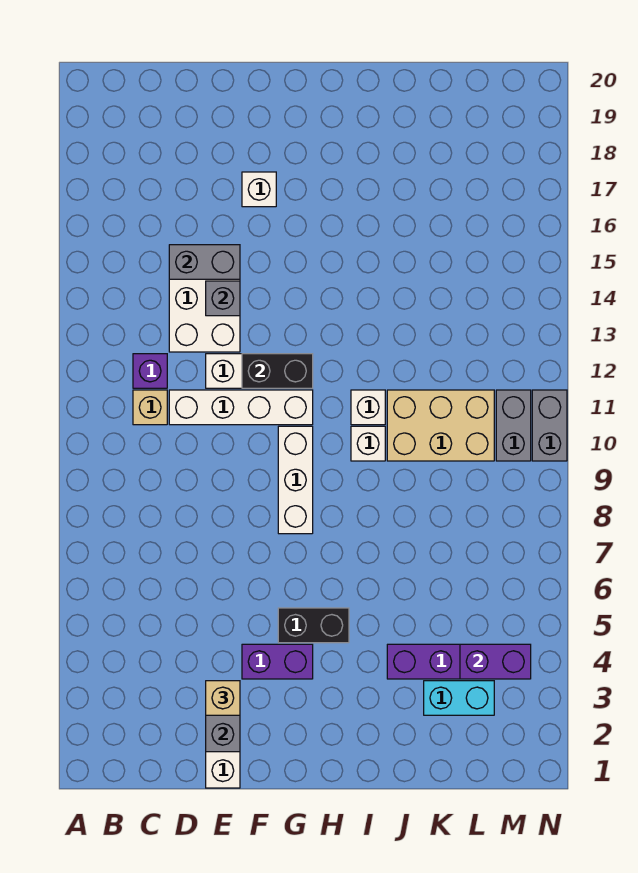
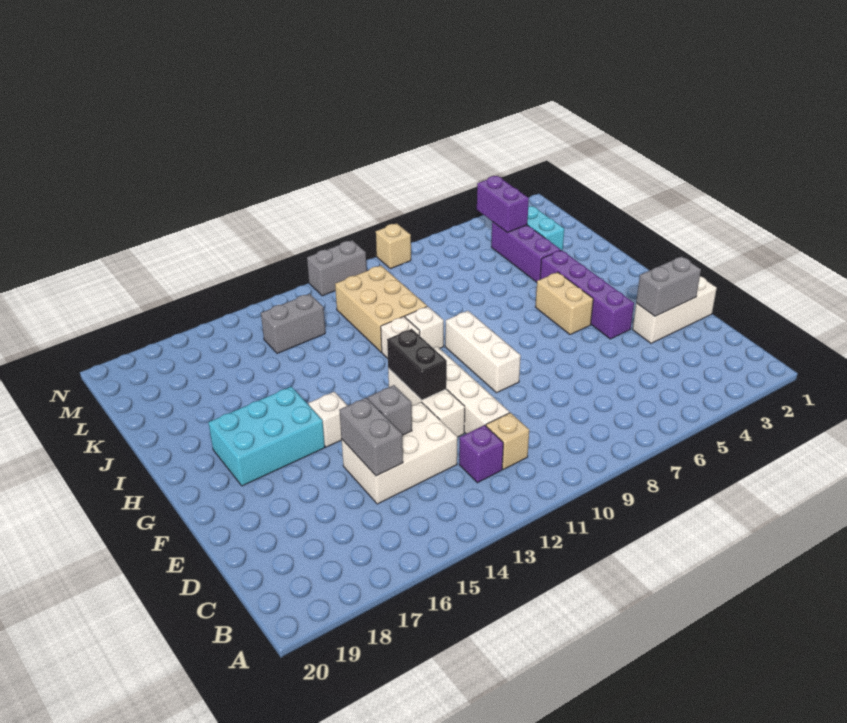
tan brick E3 level 3 -> tan brick N8 level 1
purple brick F4:G4 level 1 -> purple brick F4:I4 level 1
white brick F17 level 1 -> white brick G15 level 1
black brick G5:H5 level 1 -> tan brick G5:H5 level 1
white brick G8:G10 level 1 -> white brick F9:H9 level 1
none -> cyan brick G16:H18 level 1
grey brick M10:M11 level 1 -> grey brick L13:L14 level 1

